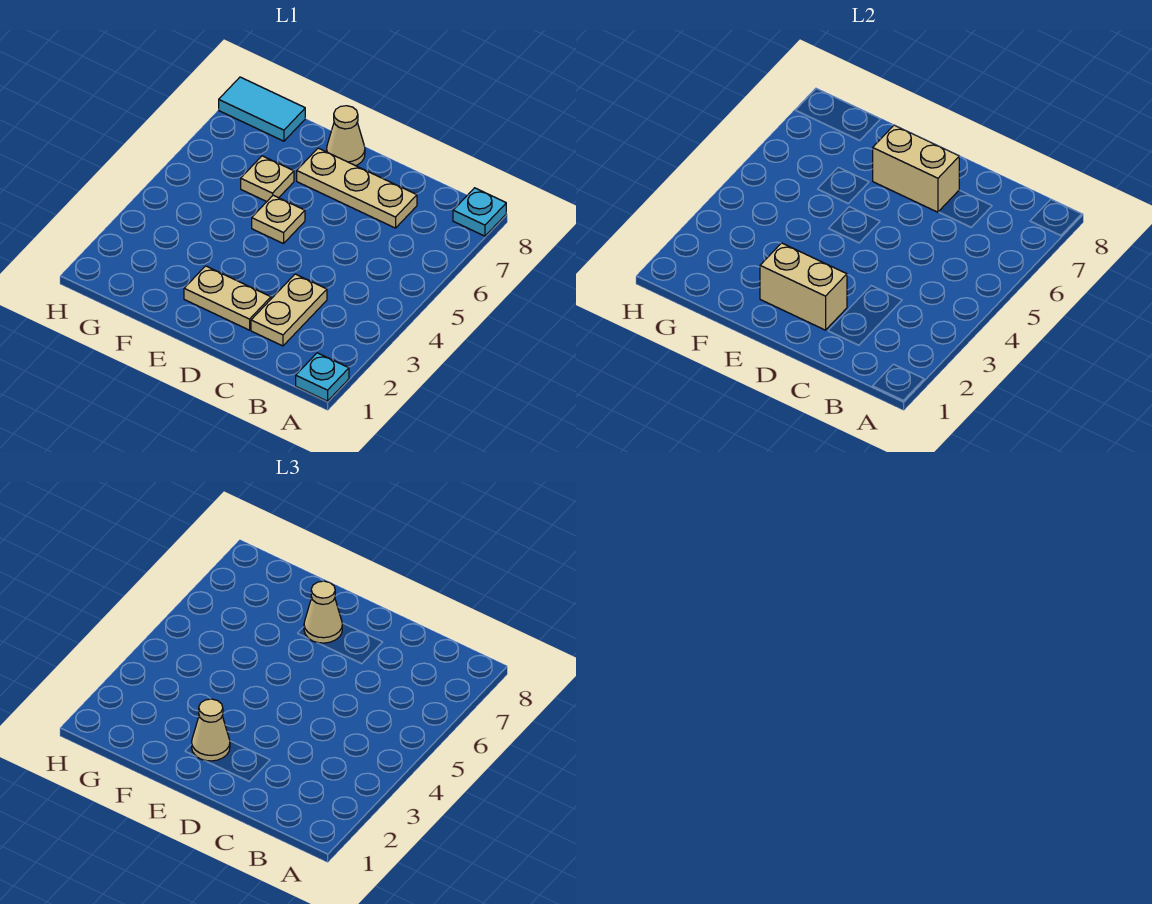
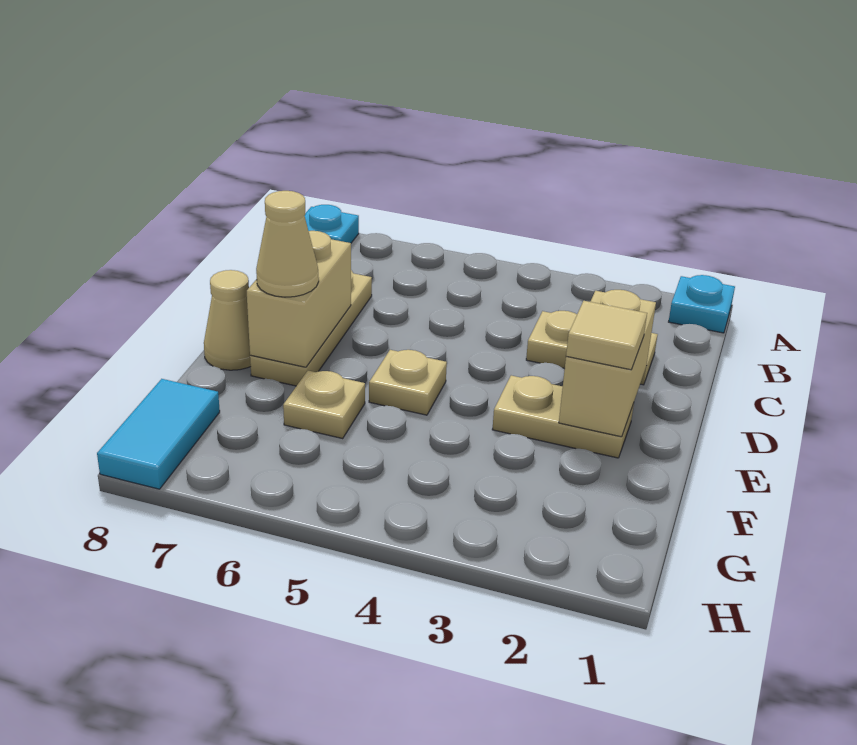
tan plate D2:E2 level 1 -> tan plate E2:E3 level 1
tan cone E2 level 3 -> tan tile E2 level 3

